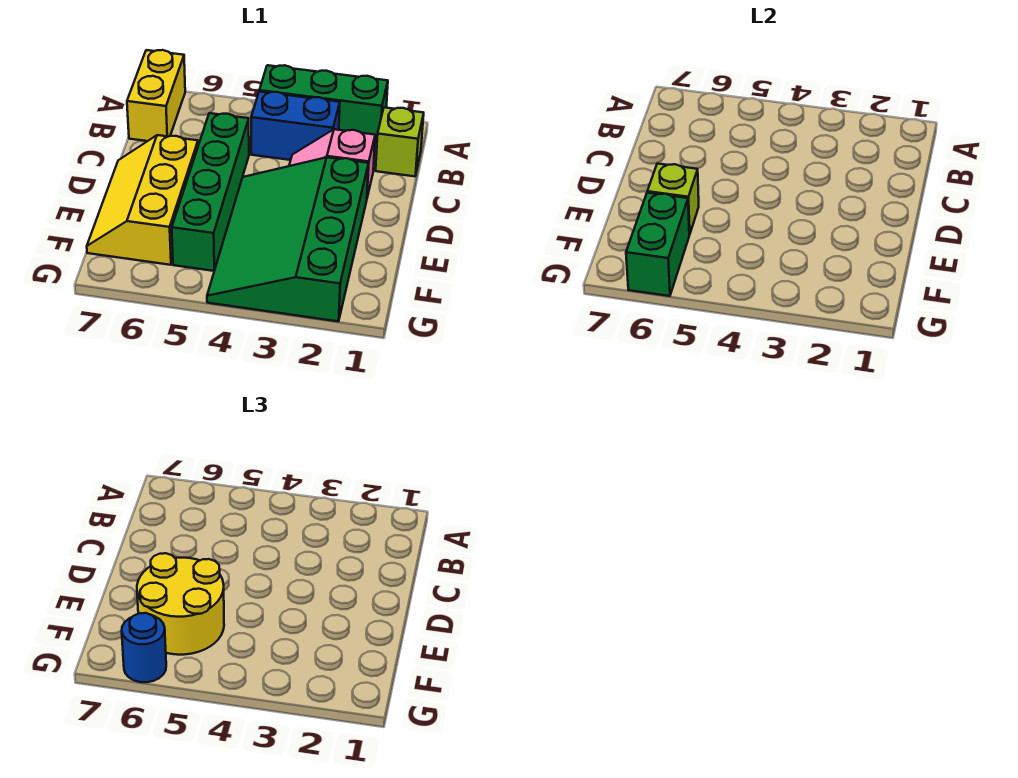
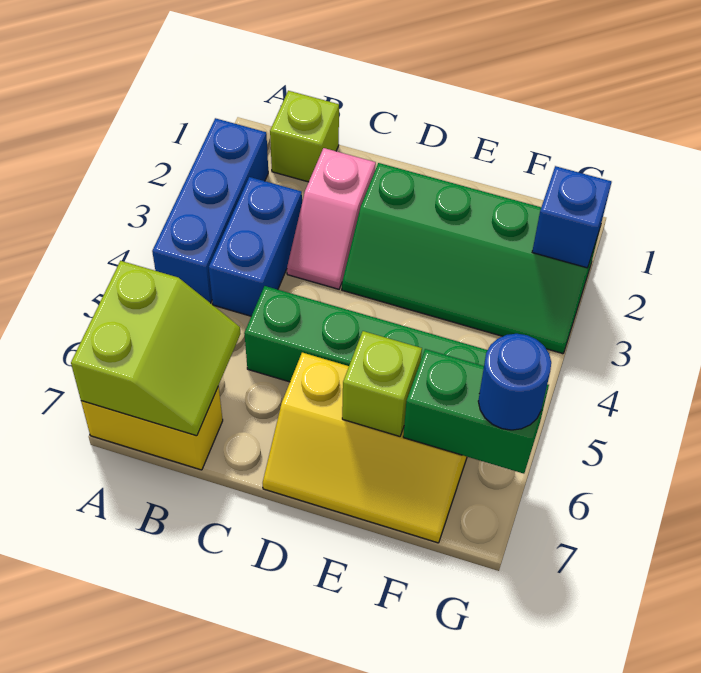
green brick A2:A4 level 1 -> blue brick A2:A4 level 1
none -> lime slope A6:B7 level 2 top A
green slope D2:G4 level 1 top 2 -> green slope D2:G3 level 1 top 2
yellow round brick E5:F6 level 3 -> none
none -> blue brick G2 level 2

